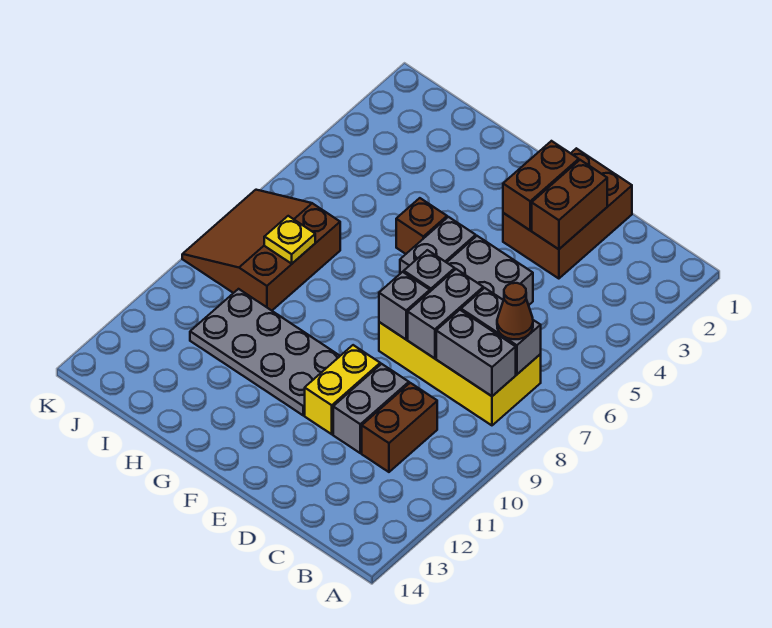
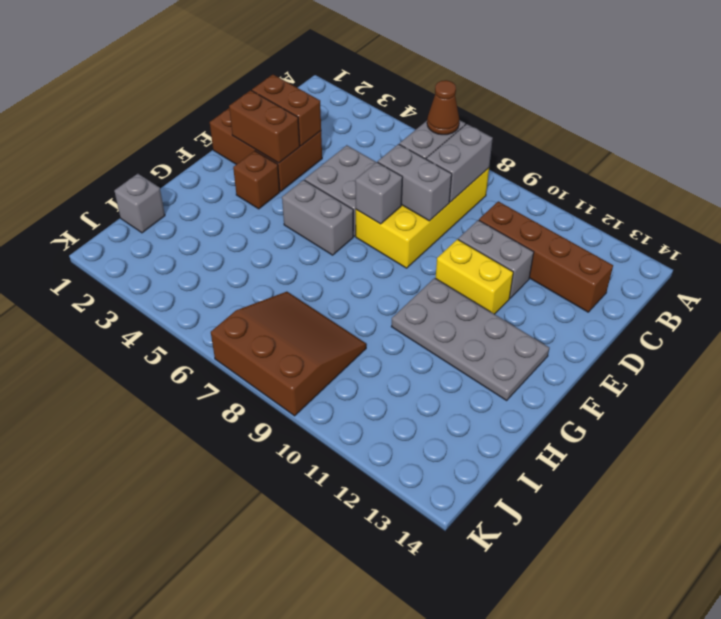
brown brick C10:C11 level 1 -> brown brick C10:C13 level 1
grey brick E8 level 2 -> grey brick I1 level 1
grey plate F10:I11 level 1 -> grey plate F10:G13 level 1
brown brick G5 level 1 -> brown brick F3 level 1
brown slope I7:K9 level 1 top I -> brown slope I7:K9 level 1 top K
yellow plate I8 level 2 -> none

